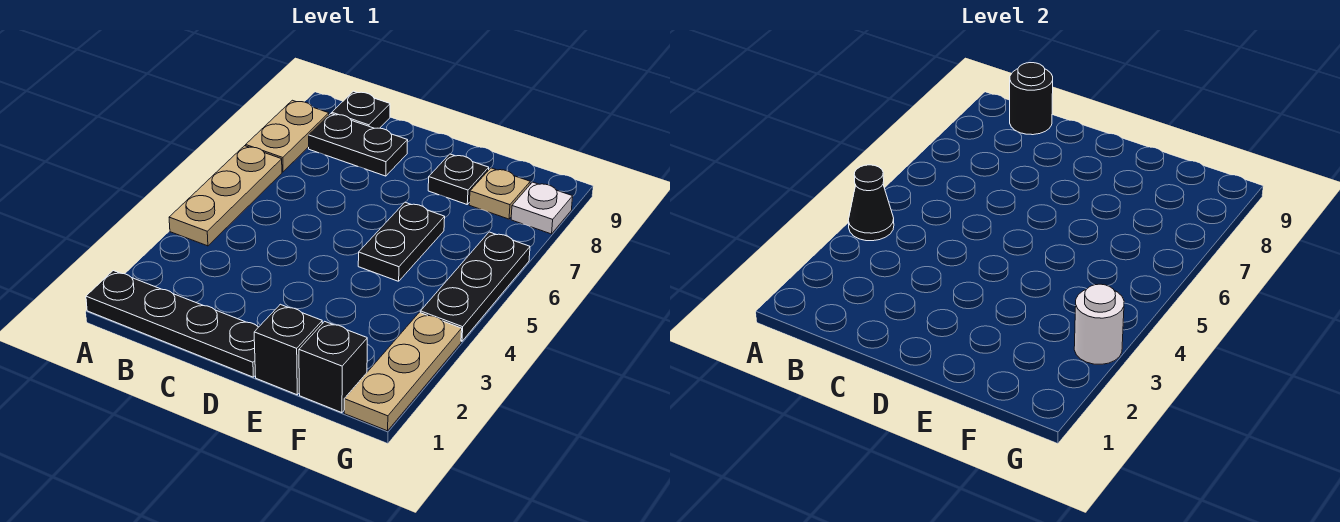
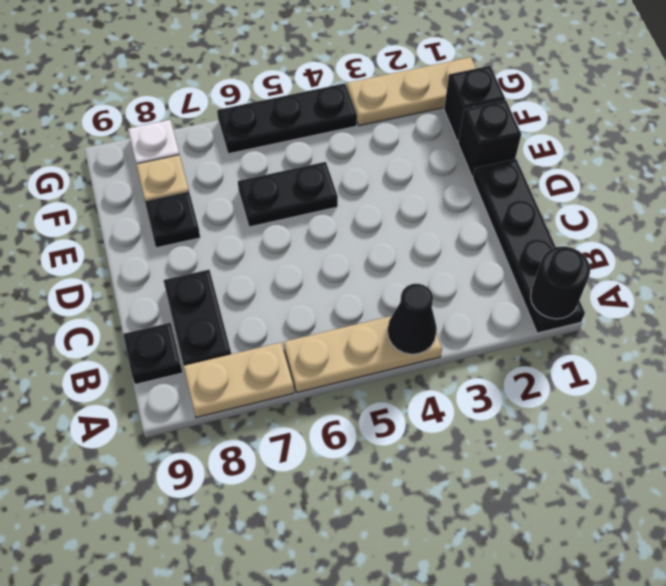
black round brick B9 level 2 -> black round brick A1 level 2
white round brick G3 level 2 -> none

